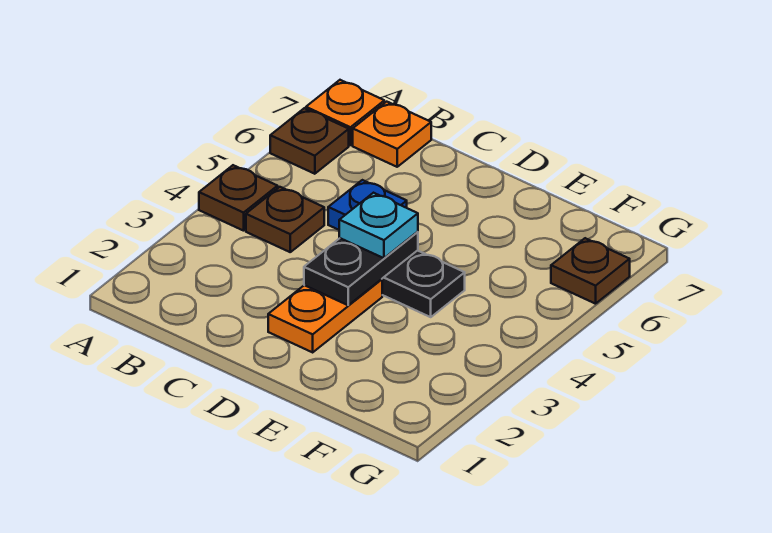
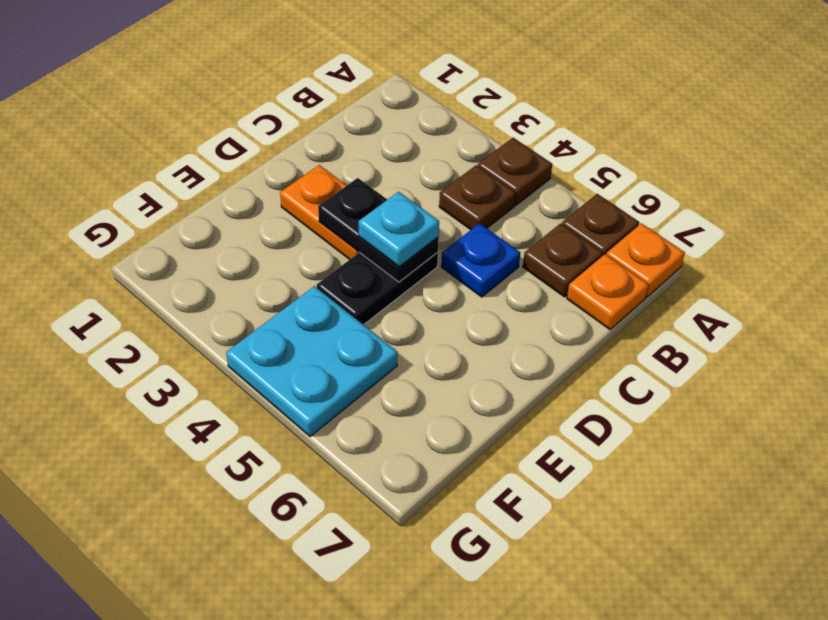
none -> cyan plate F4:G5 level 1
brown plate G6 level 1 -> brown plate B6 level 1

